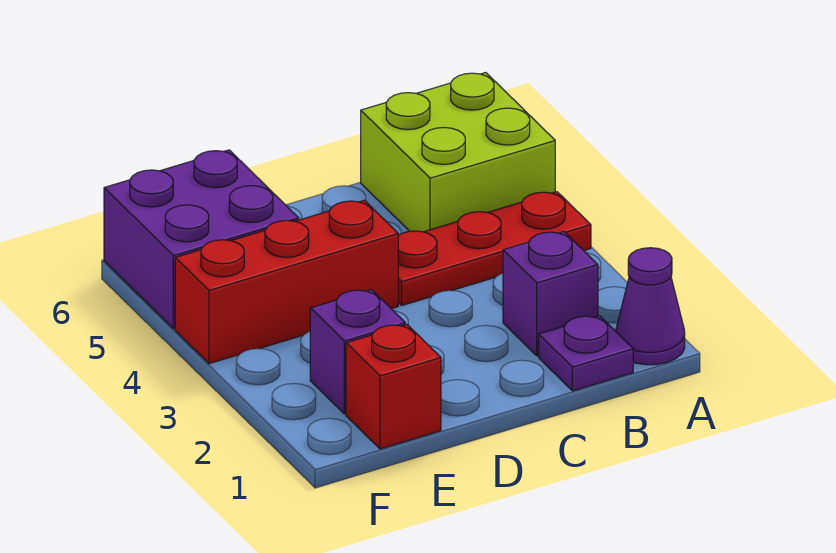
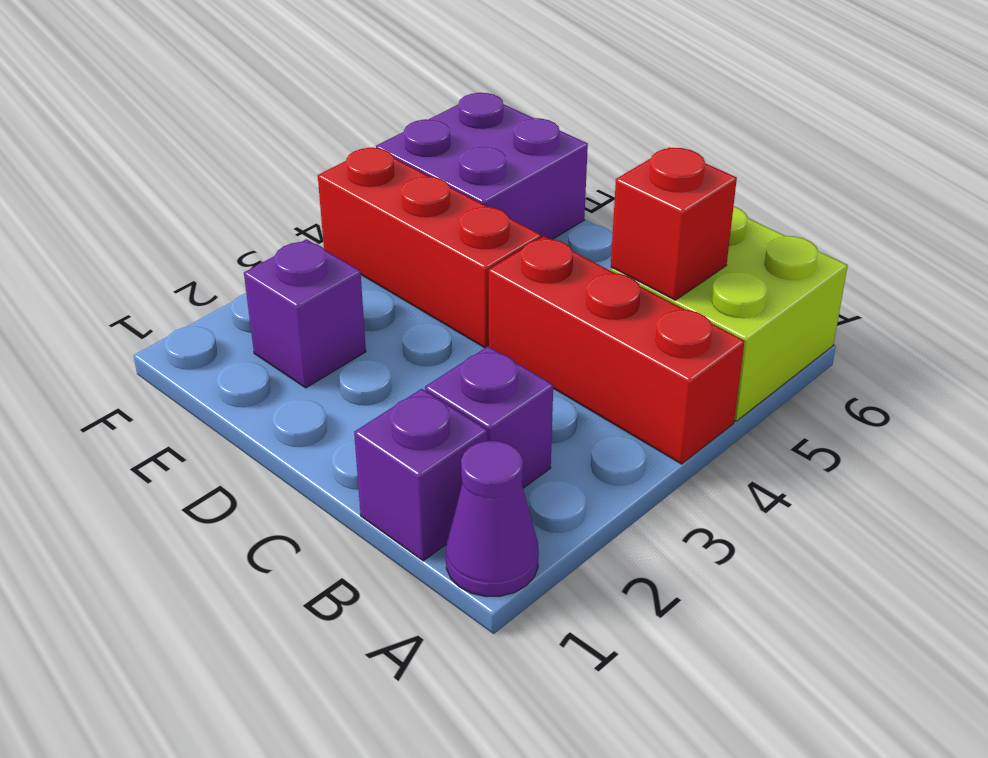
red plate A4:C4 level 1 -> red brick A4:C4 level 1
purple plate B1 level 1 -> purple brick B1 level 1
red brick E1 level 1 -> red brick B5 level 2

